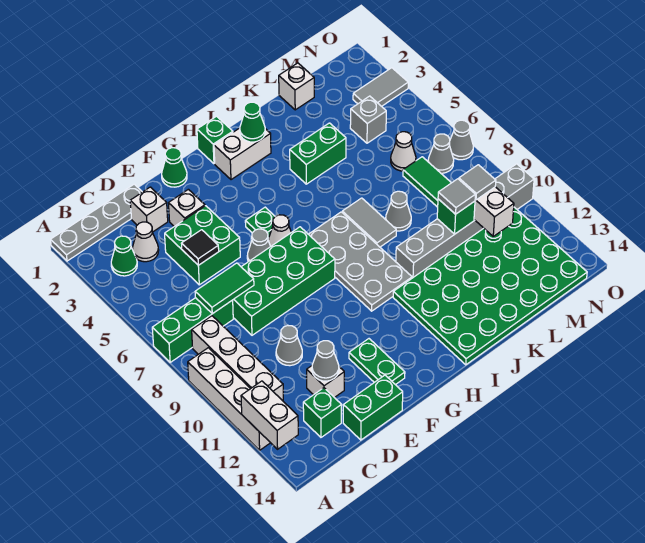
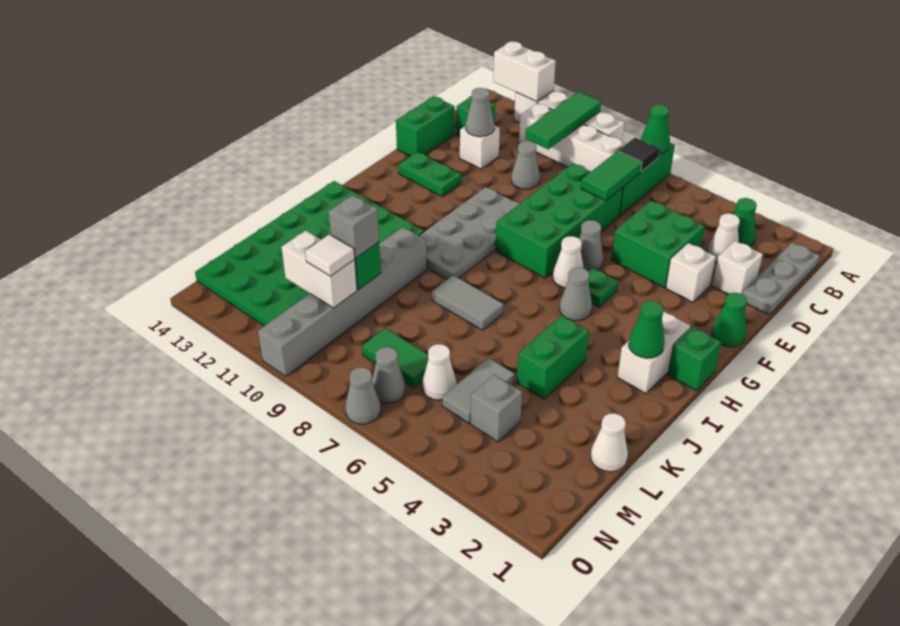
grey plate A1:D1 level 1 -> grey plate B1:D1 level 1
none -> green cone A7 level 2
none -> green tile A10:C10 level 2
black tile D5 level 2 -> black tile B7 level 2
grey plate H7:I10 level 1 -> grey plate F9:I10 level 1
grey cone K8 level 1 -> grey cone H5 level 1
white brick L1 level 1 -> white cone L1 level 1
grey tile L10 level 3 -> grey brick L10 level 3
grey tile M10 level 3 -> white tile M10 level 3
grey tile N3:O3 level 1 -> grey tile L5:M5 level 1

